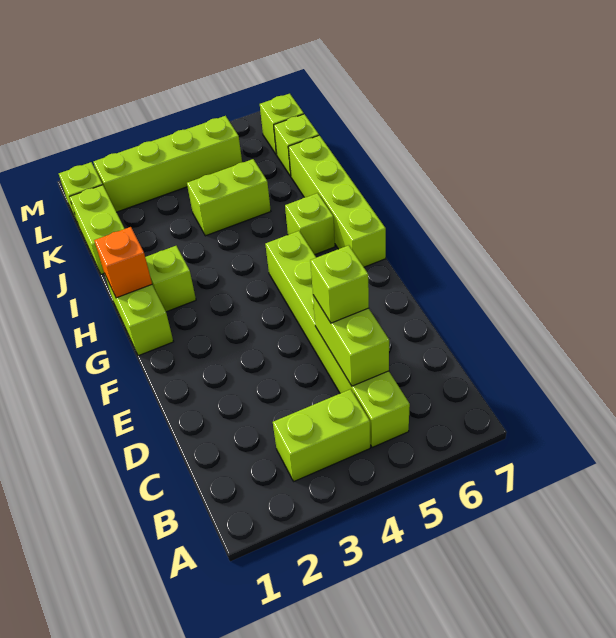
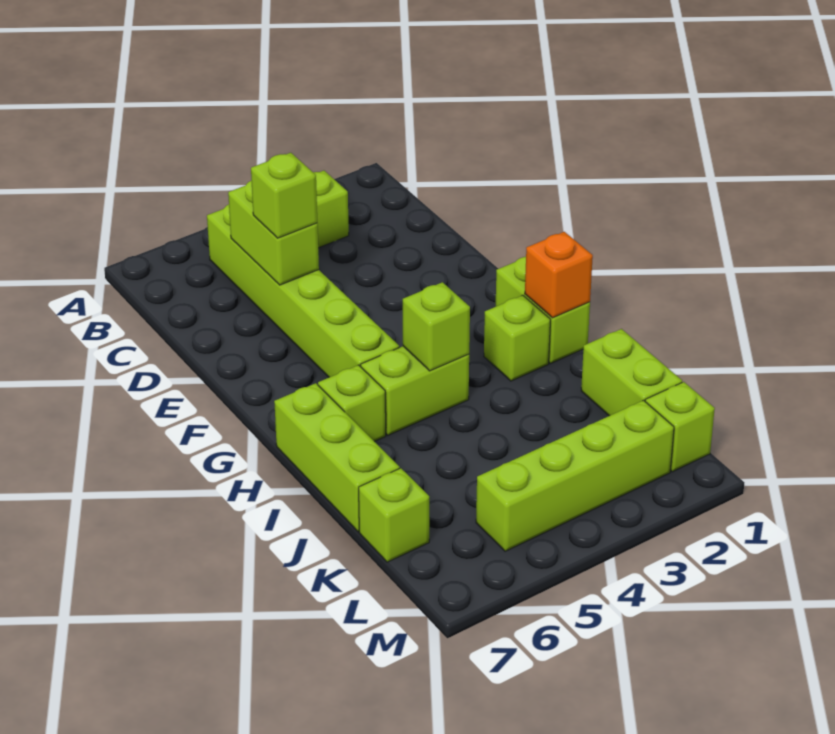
lime brick G7:J7 level 1 -> lime brick H7:J7 level 1
lime brick J4:J5 level 1 -> lime brick H4:H5 level 1
lime brick L7 level 1 -> lime brick H4 level 2

